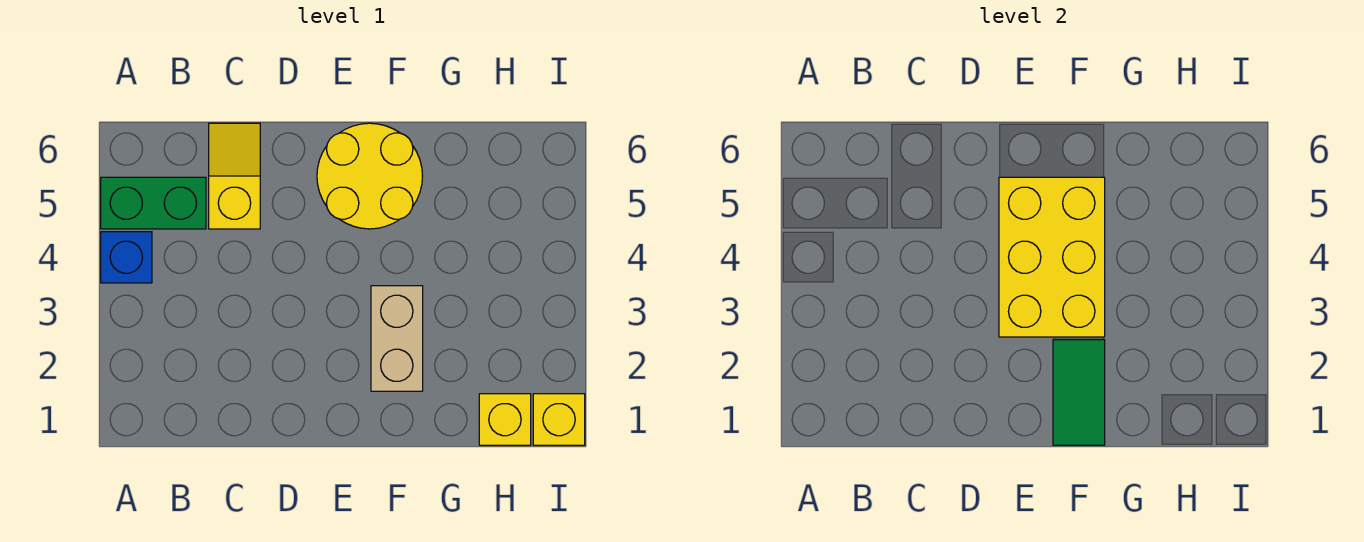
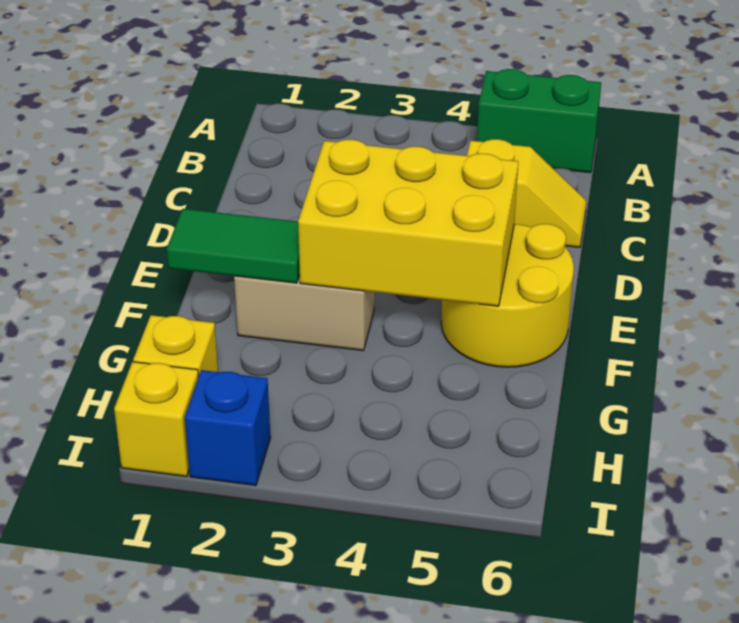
blue brick A4 level 1 -> blue brick I2 level 1
green brick A5:B5 level 1 -> green brick A5:A6 level 1

